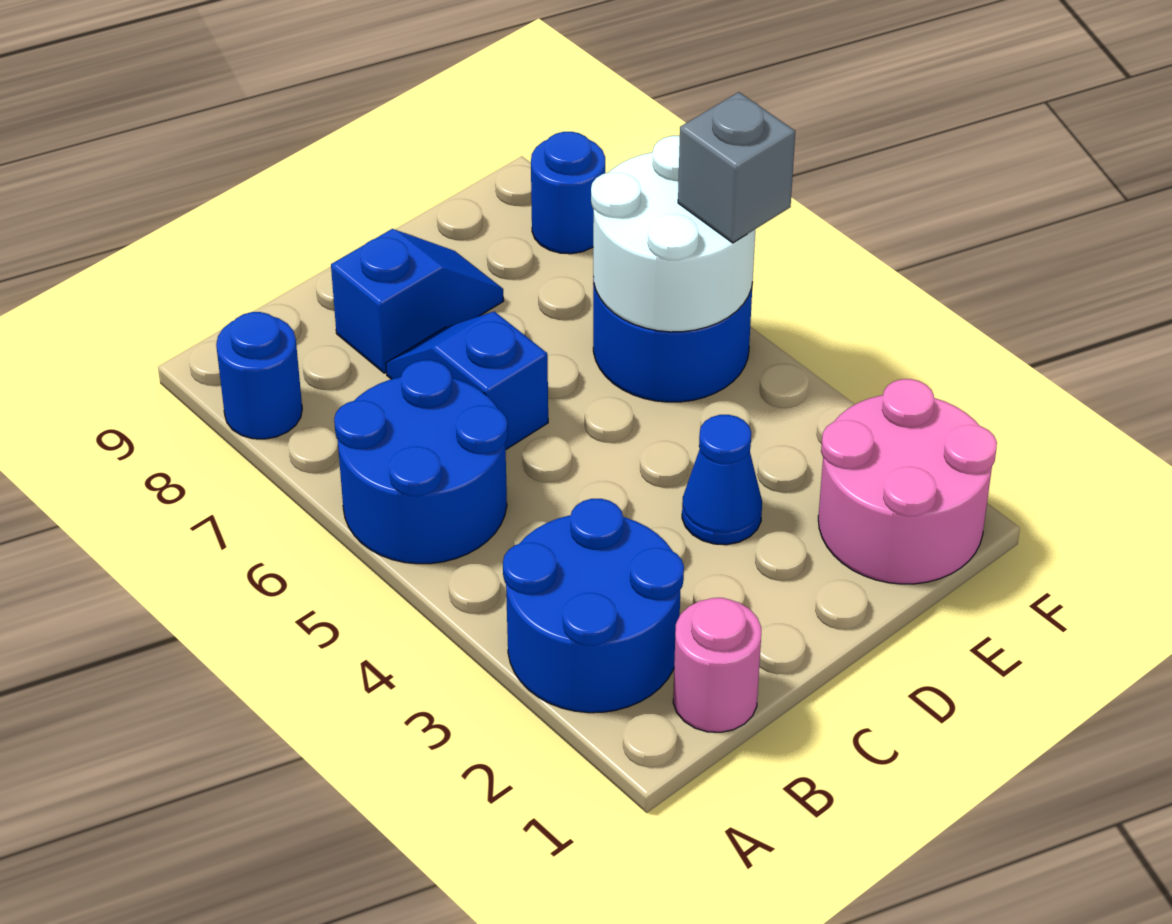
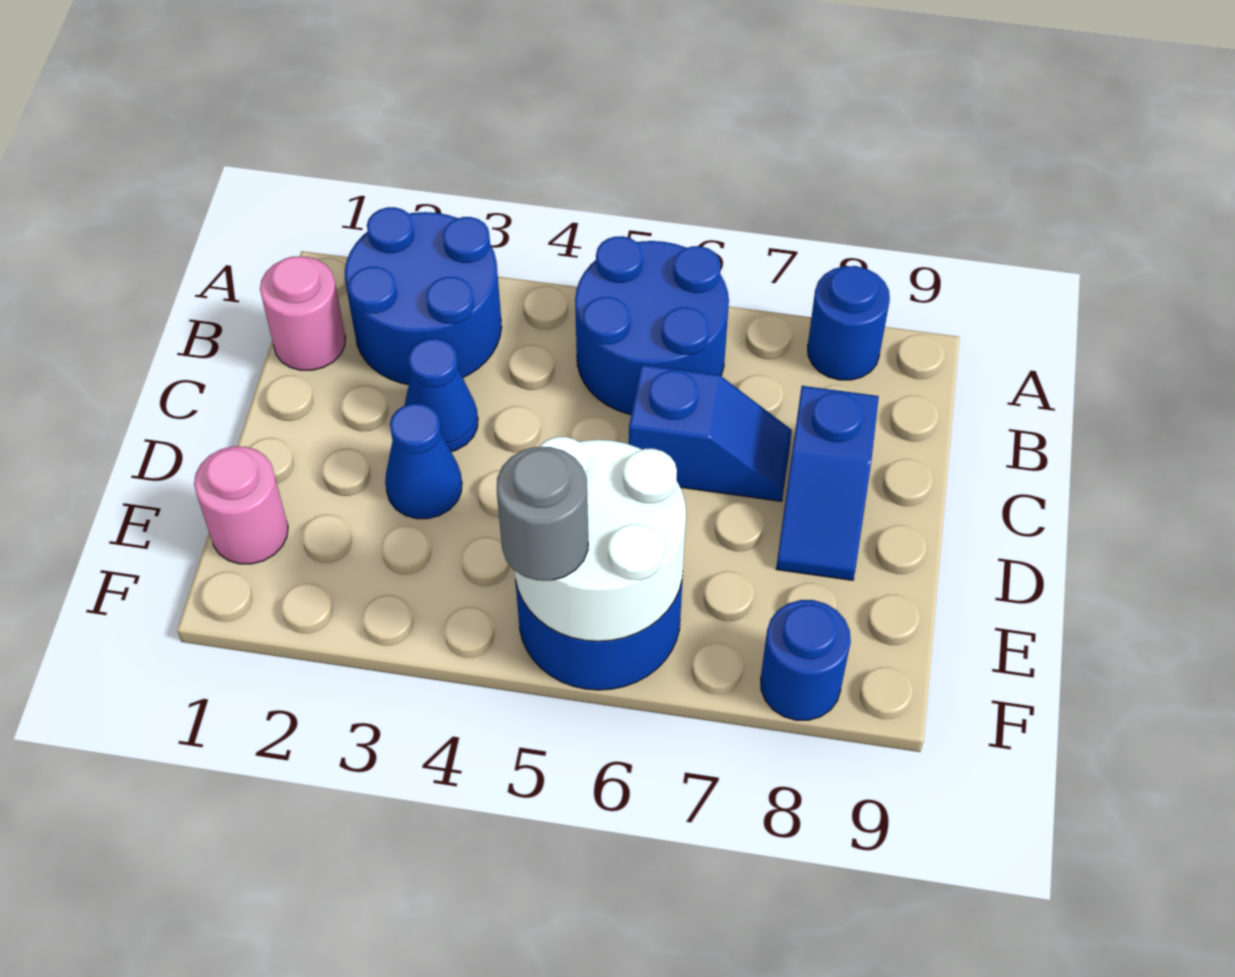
none -> blue cone C3 level 1
pink round brick E1:F2 level 1 -> pink round brick E1 level 1
grey brick F5 level 3 -> grey round brick F5 level 3

